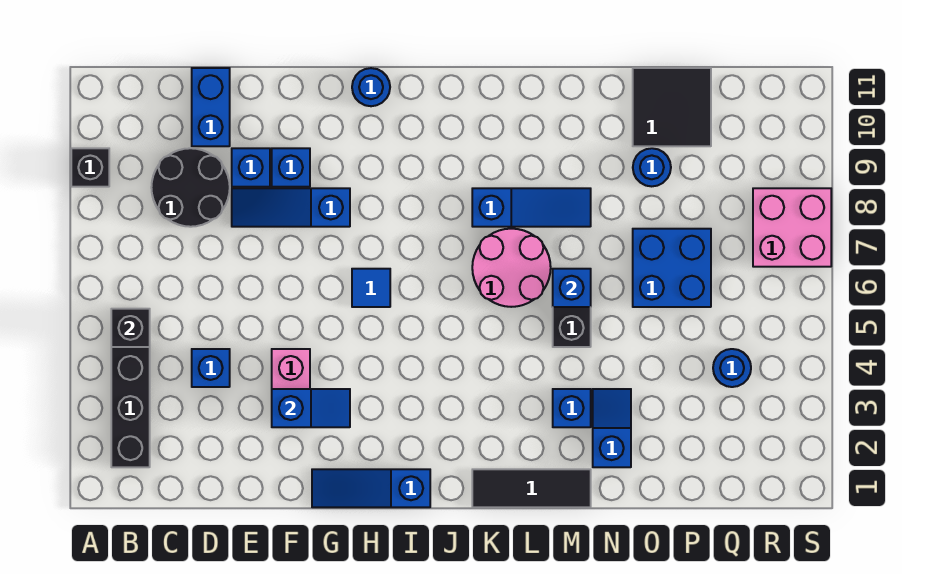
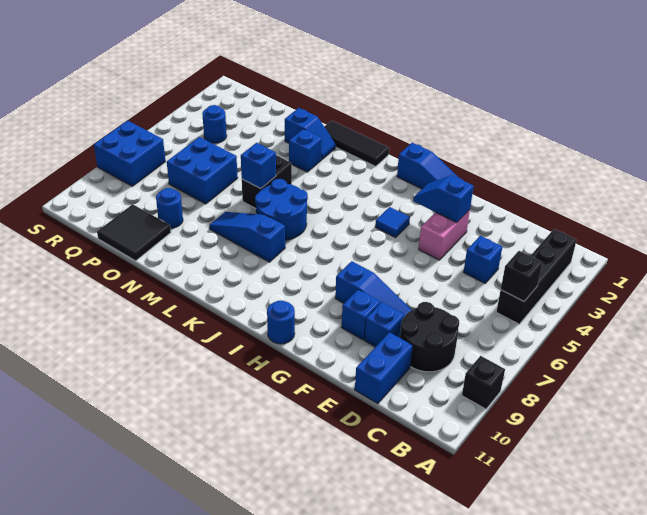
blue tile H6 level 1 -> blue tile H4 level 1
pink round brick K6:L7 level 1 -> blue round brick K6:L7 level 1
blue slope N2:N3 level 1 top 2 -> blue slope M2:N2 level 1 top N
pink brick R7:S8 level 1 -> blue brick R7:S8 level 1

